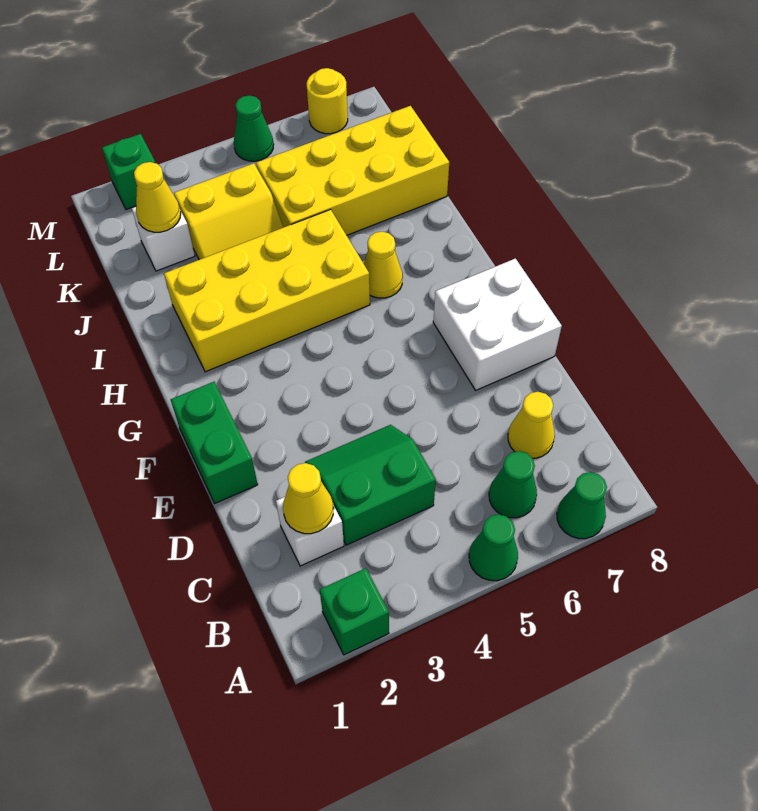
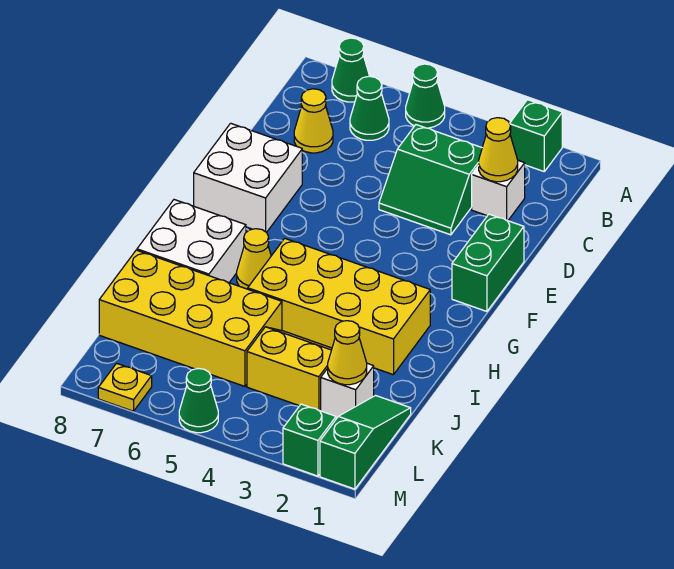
none -> white brick H7:I8 level 1
none -> green slope K1:M1 level 1 top M
yellow round brick M7 level 1 -> yellow plate M7 level 1

